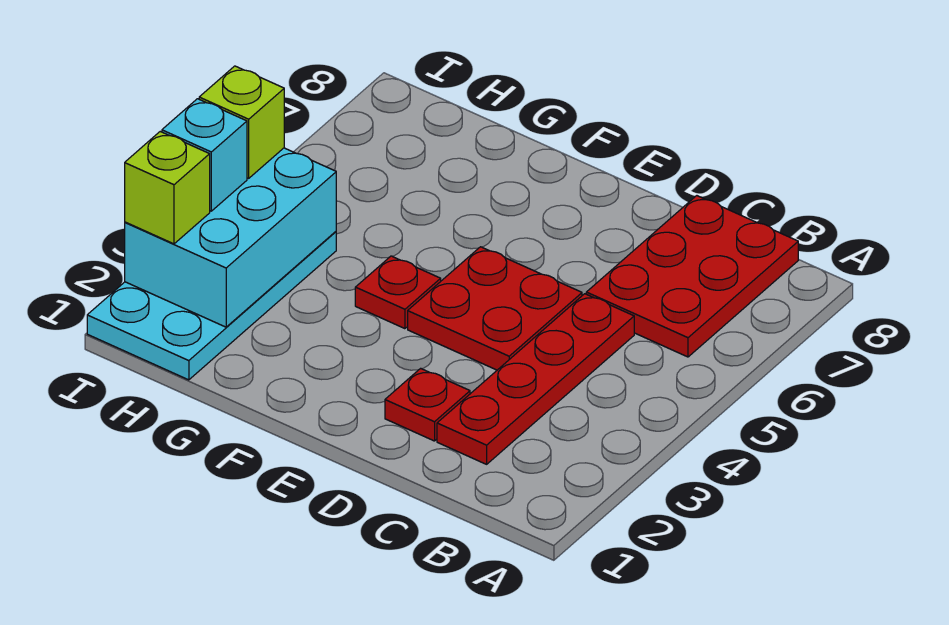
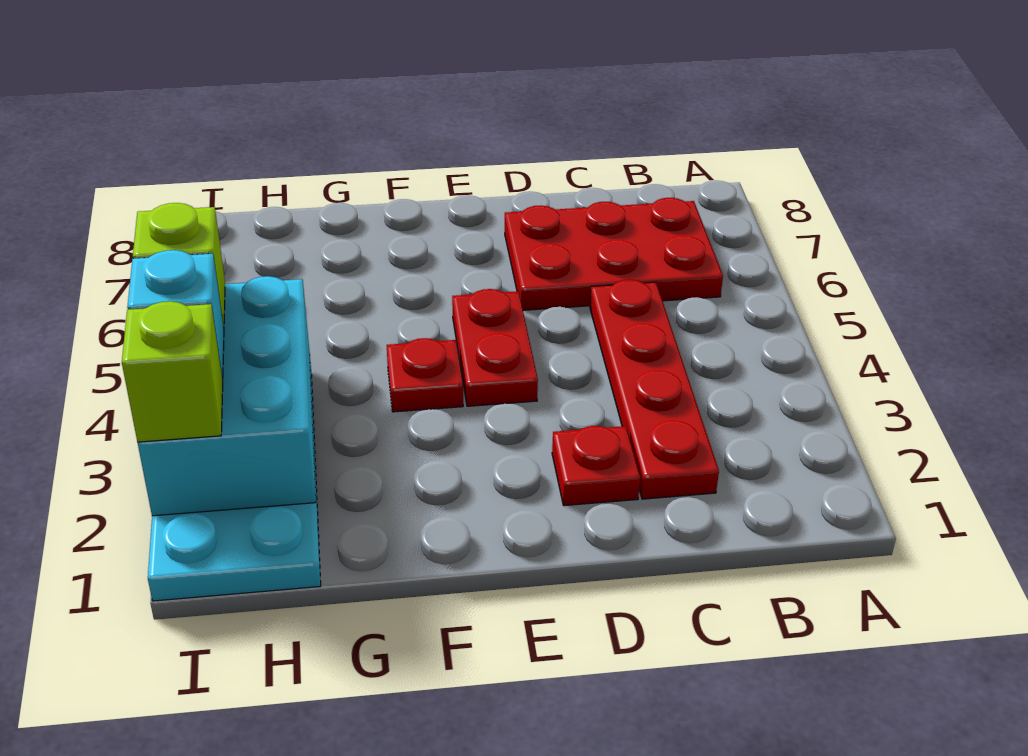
red plate B6:C8 level 1 -> red plate B6:D7 level 1
red plate D4:E5 level 1 -> red plate E4:E5 level 1

